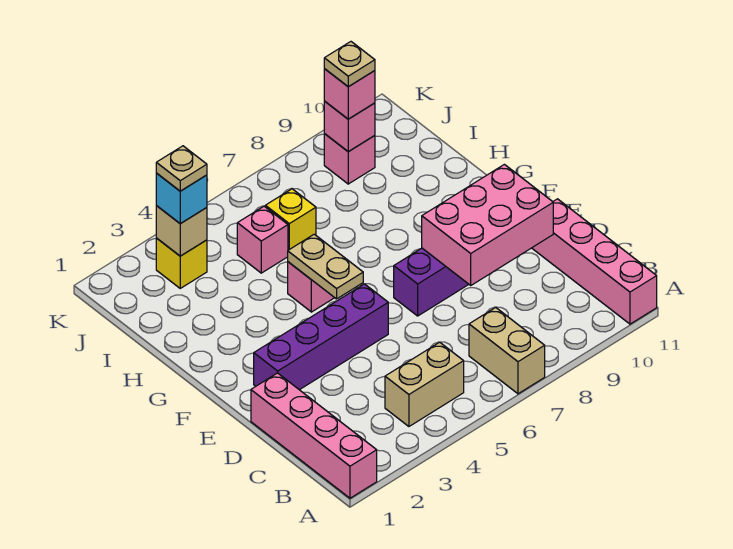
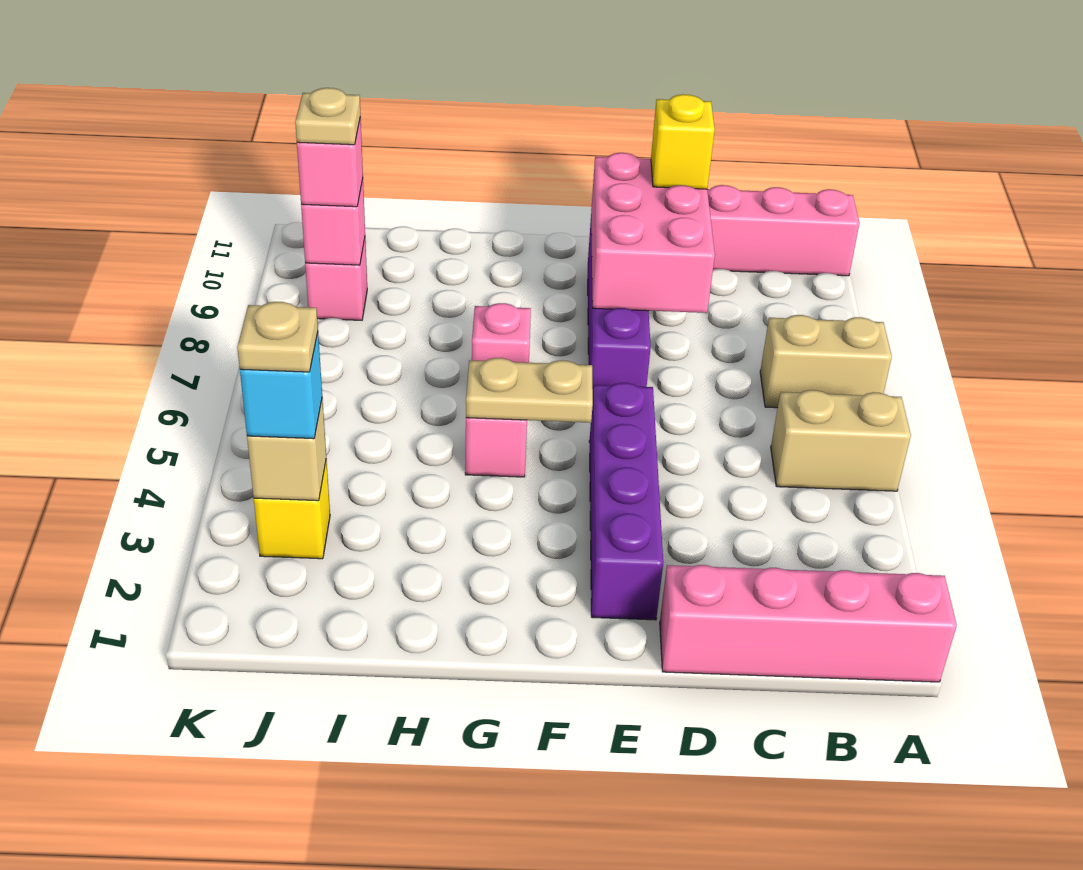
tan brick B4:B5 level 1 -> tan brick A5:B5 level 1
pink brick I5 level 1 -> pink brick G7 level 1
yellow brick I6 level 1 -> yellow brick D10 level 3

